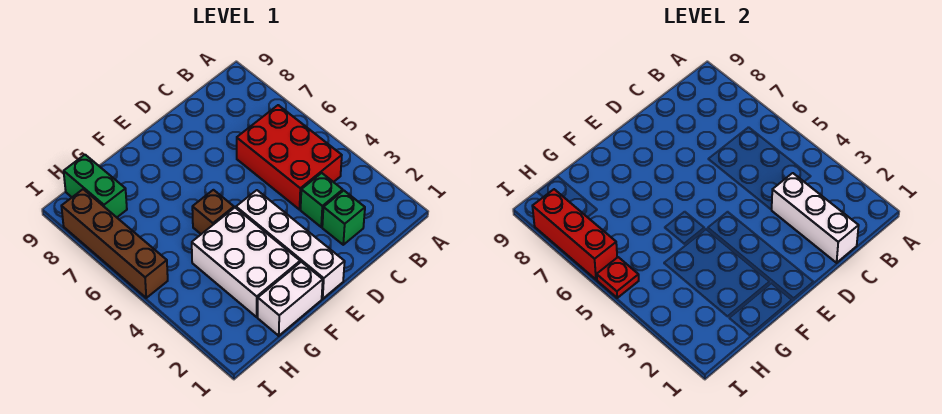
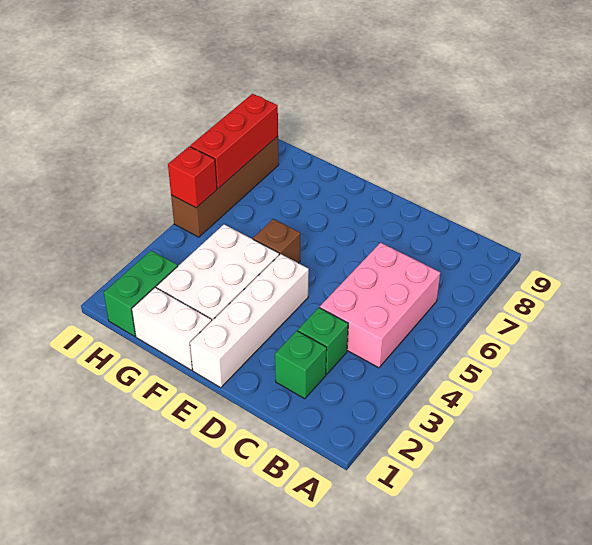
red brick B4:C6 level 1 -> pink brick B4:C6 level 1
white brick C1:C3 level 2 -> none
green brick H8:H9 level 1 -> green brick H1:H2 level 1
red plate I5 level 2 -> red brick I5 level 2

